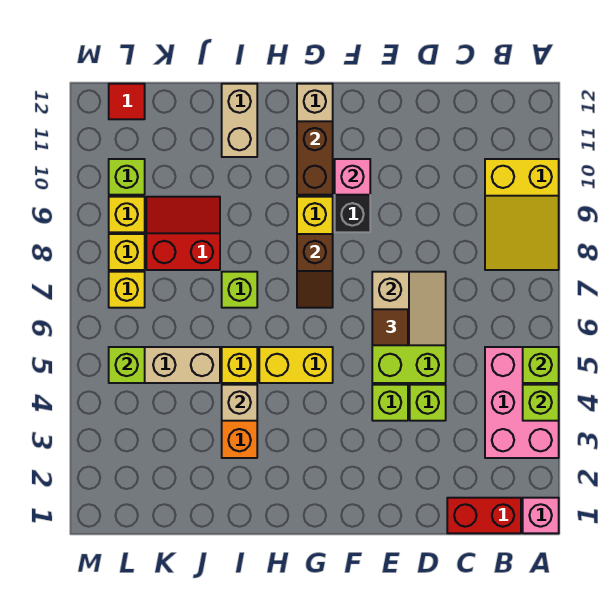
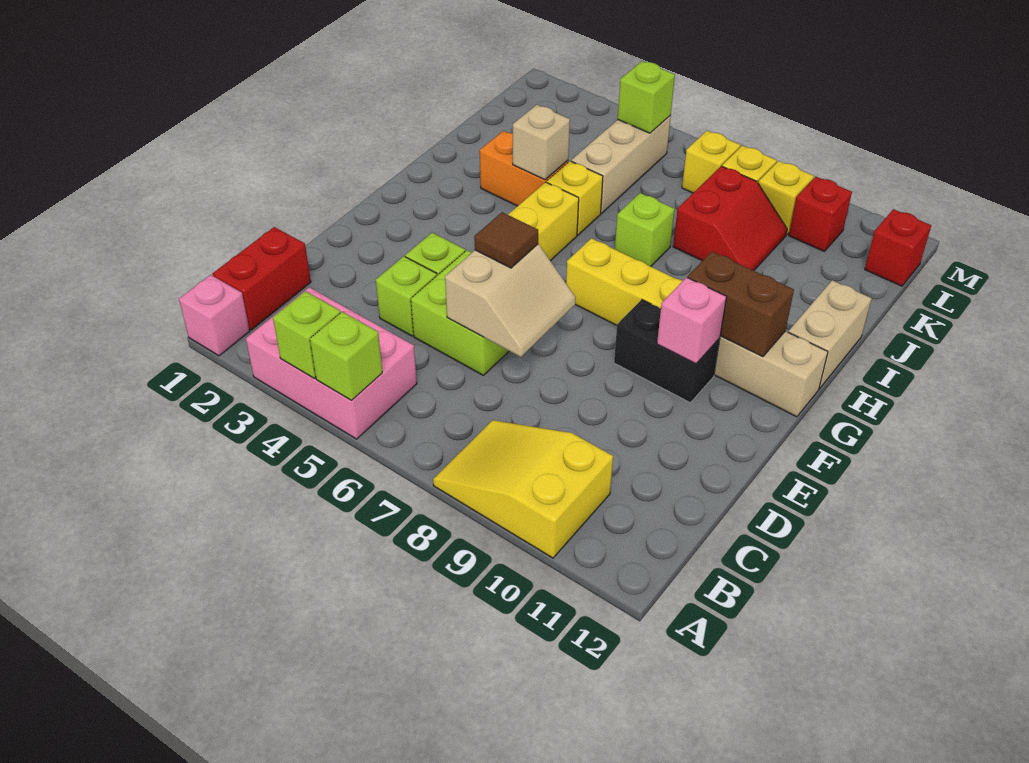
tan slope D6:E7 level 2 top E -> tan slope D6:E7 level 2 top 6
brown slope G7:G8 level 2 top 8 -> none
tan brick I11:I12 level 1 -> tan brick H12:I12 level 1
lime brick L10 level 1 -> red brick L10 level 1
red tile L12 level 1 -> red brick L12 level 1

